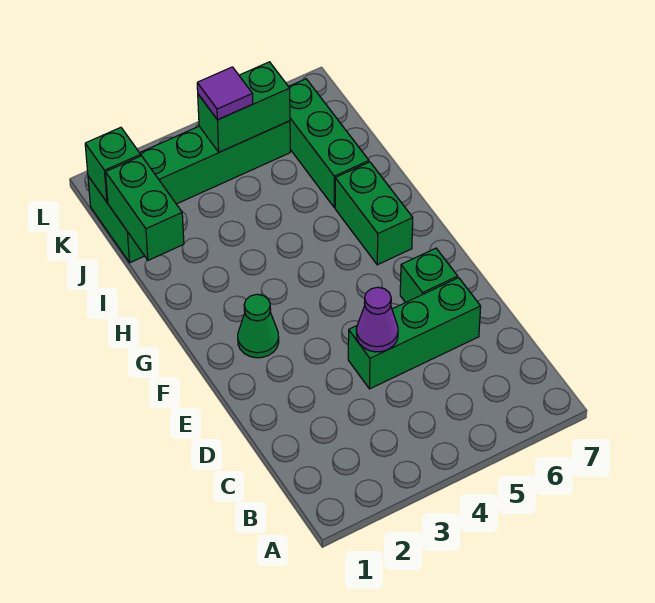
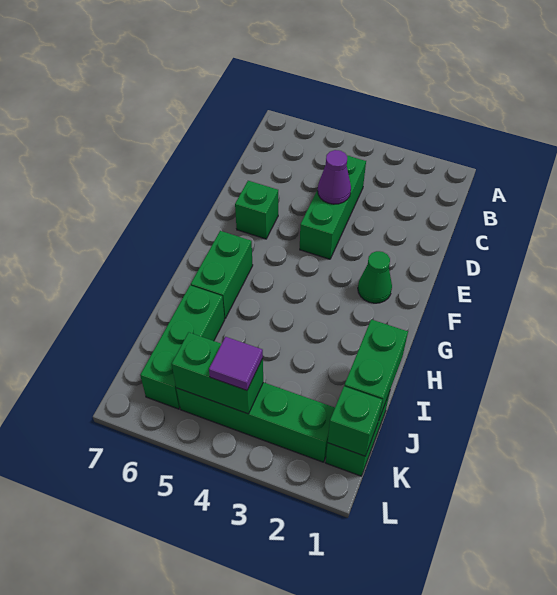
green brick D4:D6 level 1 -> green brick C4:E4 level 1

